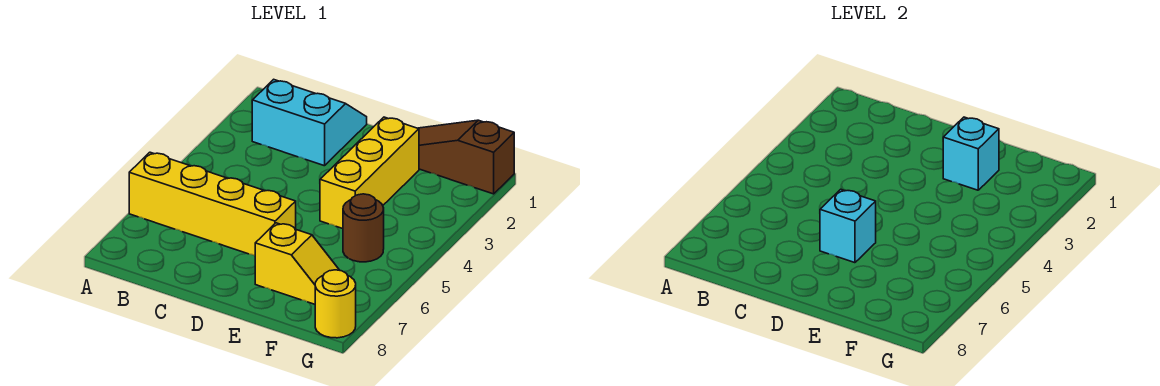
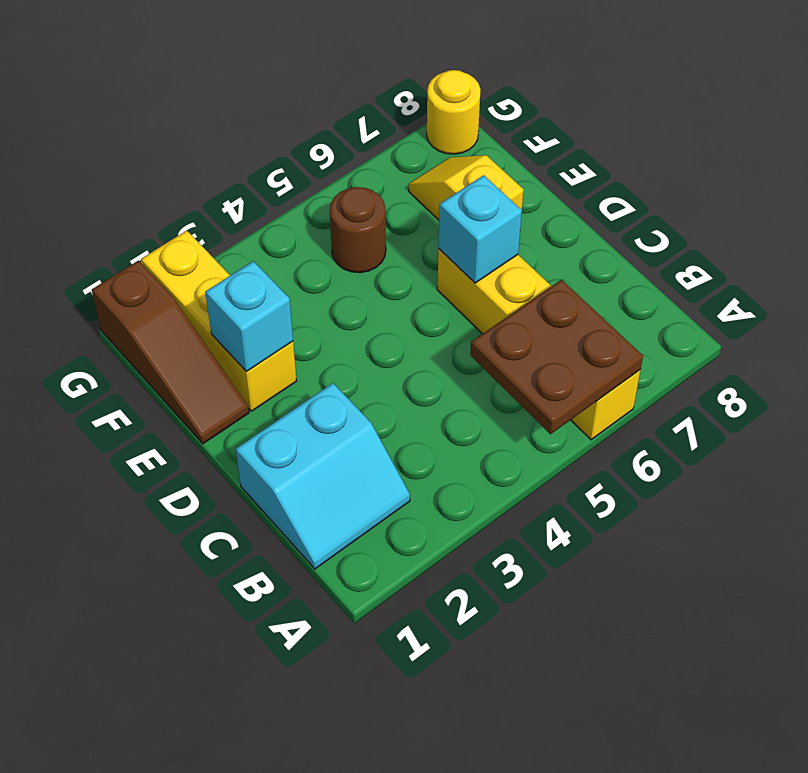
none -> brown plate A5:B6 level 2
cyan slope B1:C2 level 1 top 2 -> cyan slope B1:C2 level 1 top C
yellow brick E2:E4 level 1 -> yellow brick E2:G2 level 1

